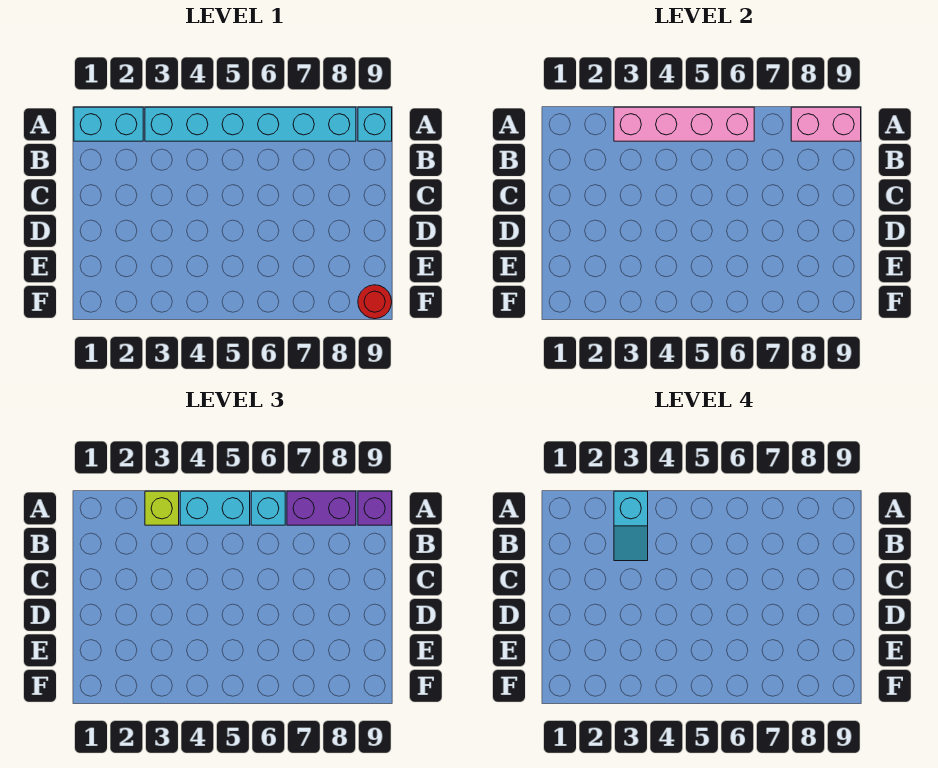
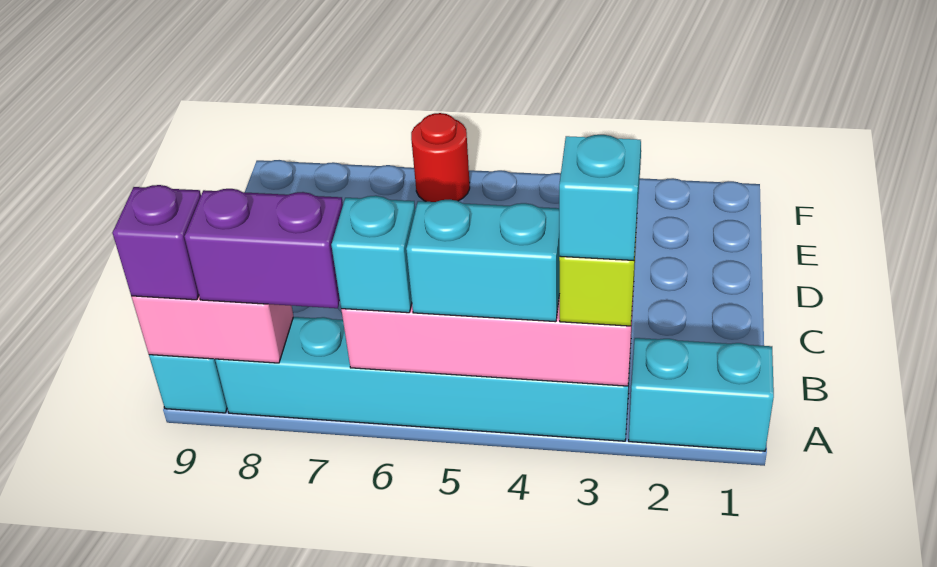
red round brick F9 level 1 -> red round brick F6 level 1

